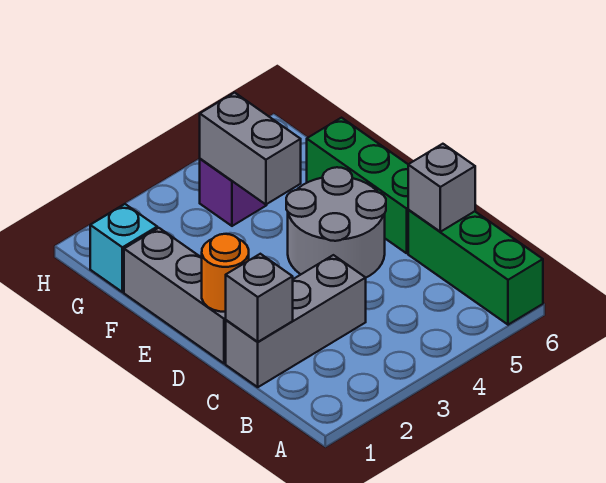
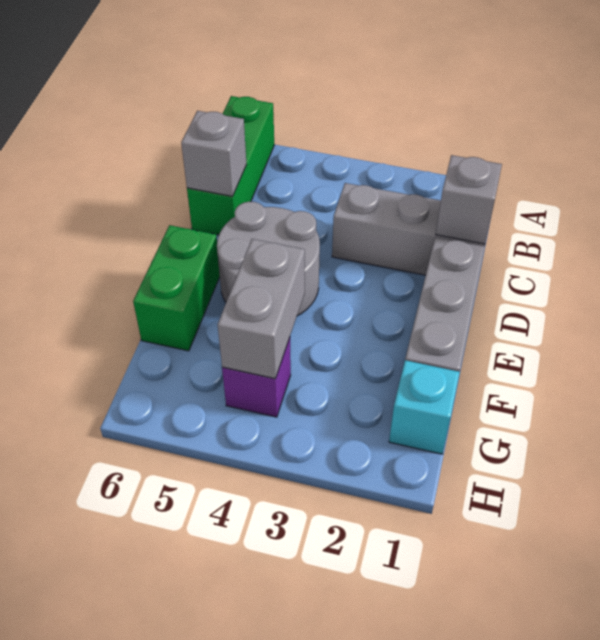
orange round brick D1 level 2 -> none
green brick D6:F6 level 1 -> green brick E6:F6 level 1

